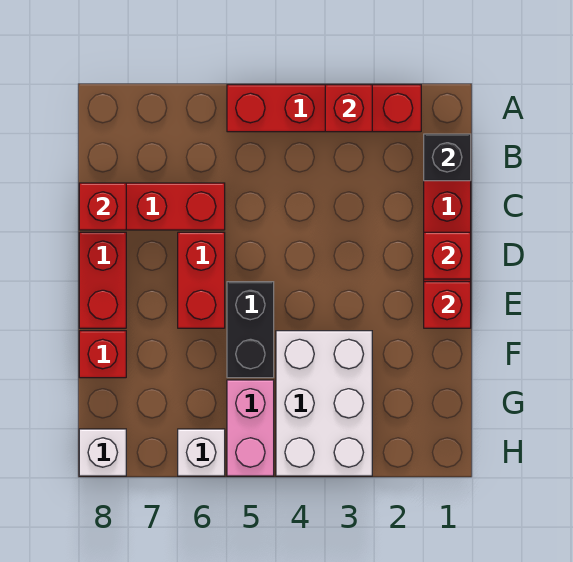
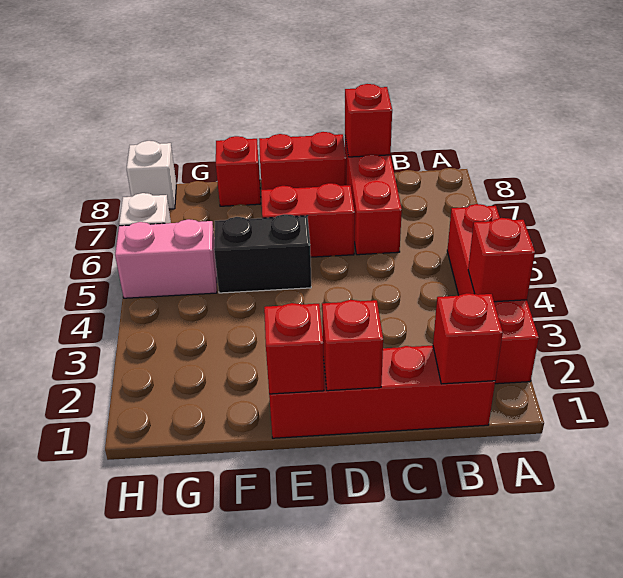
black brick B1 level 2 -> red brick B1 level 2
white brick F3:H4 level 1 -> none

